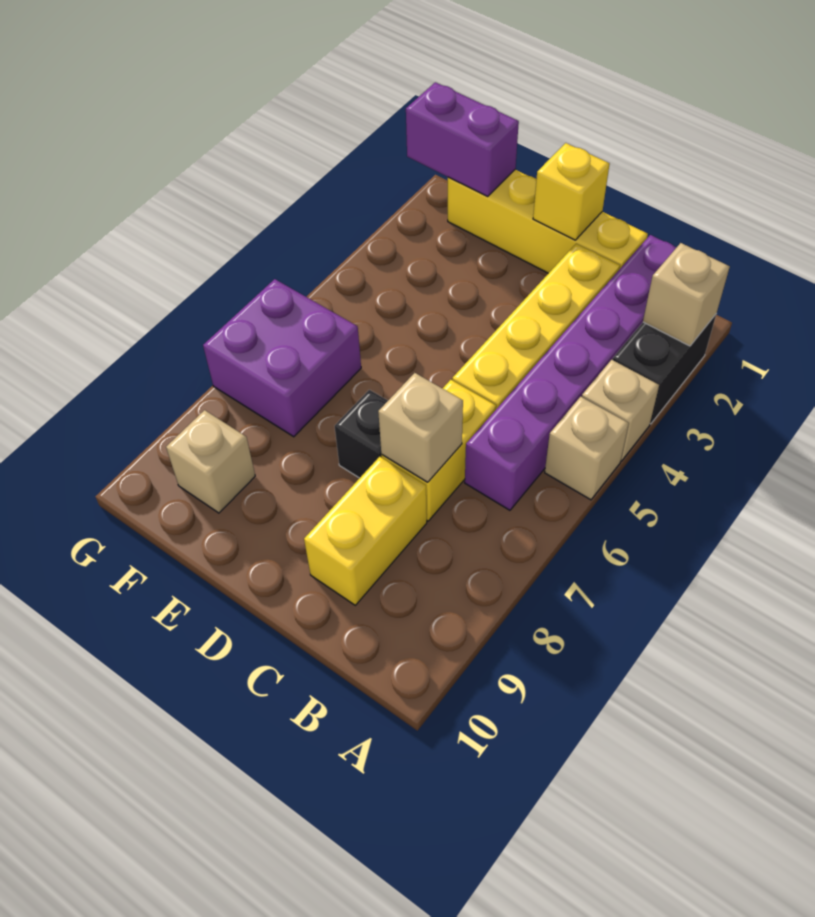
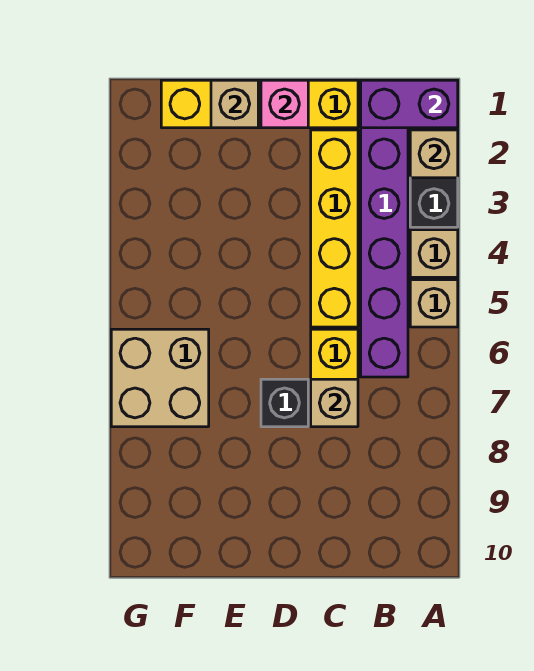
yellow brick C8:C9 level 1 -> none
yellow brick D1 level 2 -> pink brick D1 level 2
purple brick F1:G1 level 2 -> purple brick A1:B1 level 2
purple brick F6:G7 level 1 -> tan brick F6:G7 level 1
tan brick F9 level 1 -> tan brick E1 level 2

